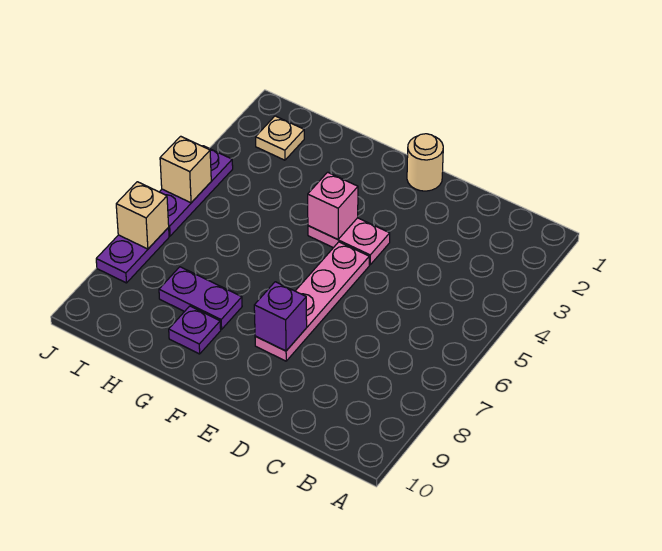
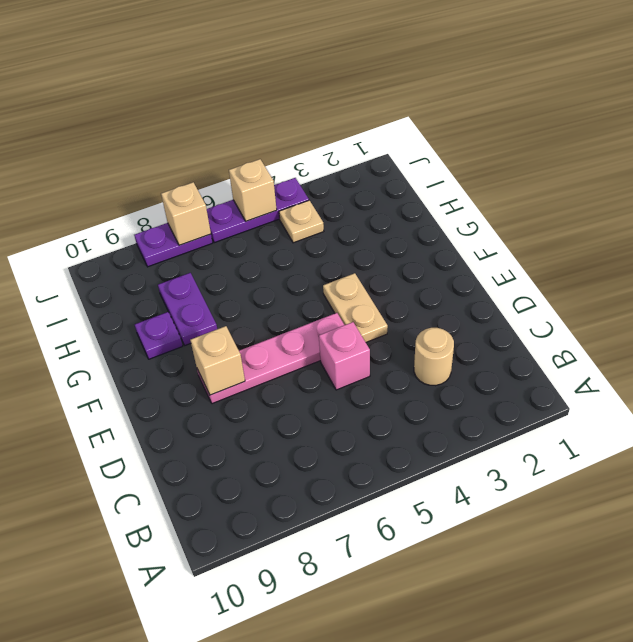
tan round brick E1 level 1 -> tan round brick C3 level 1
pink plate E4:F4 level 1 -> tan plate E4:F4 level 1
purple brick E8 level 2 -> tan brick E8 level 2
pink brick F4 level 2 -> pink brick D5 level 1
tan plate I2 level 1 -> tan plate I4 level 1

